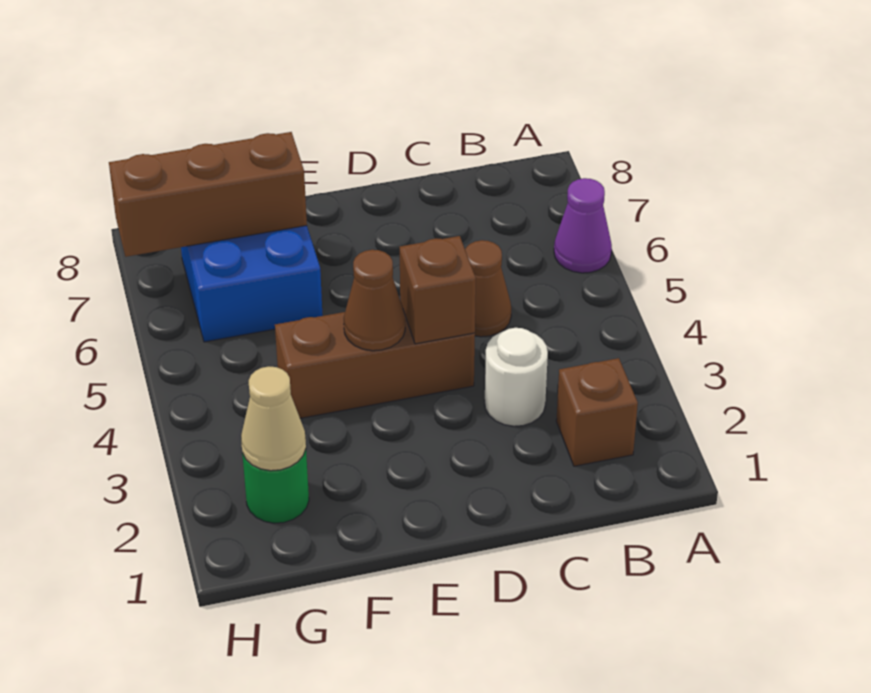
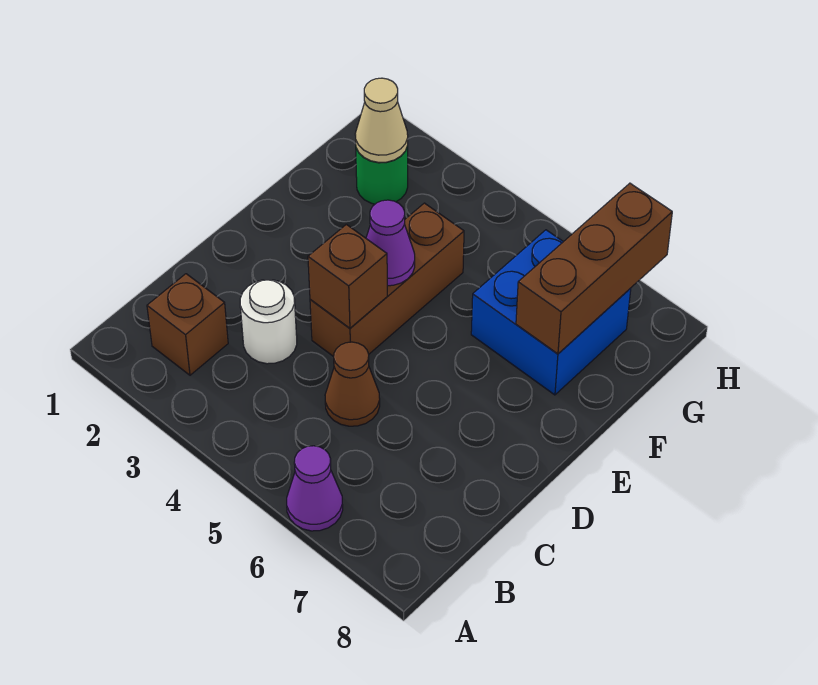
brown cone E4 level 2 -> purple cone E4 level 2

